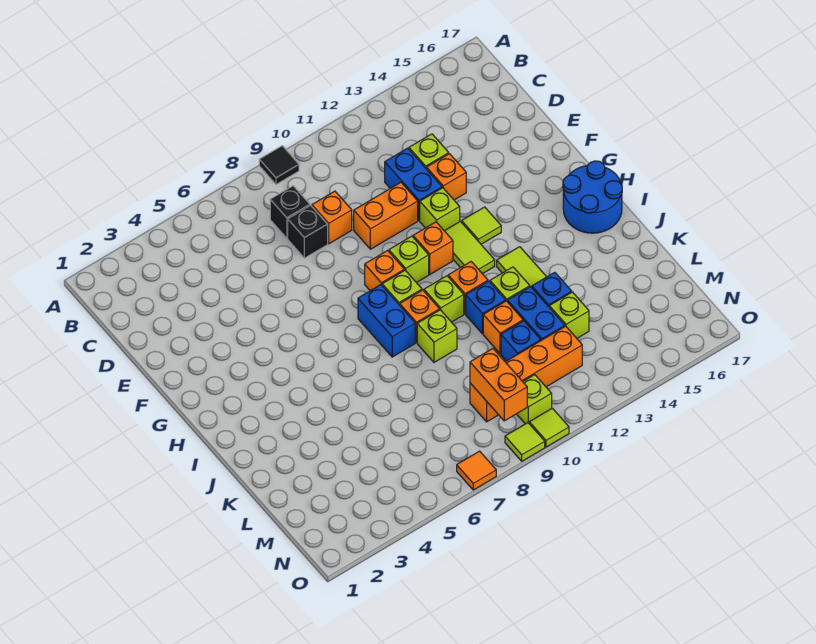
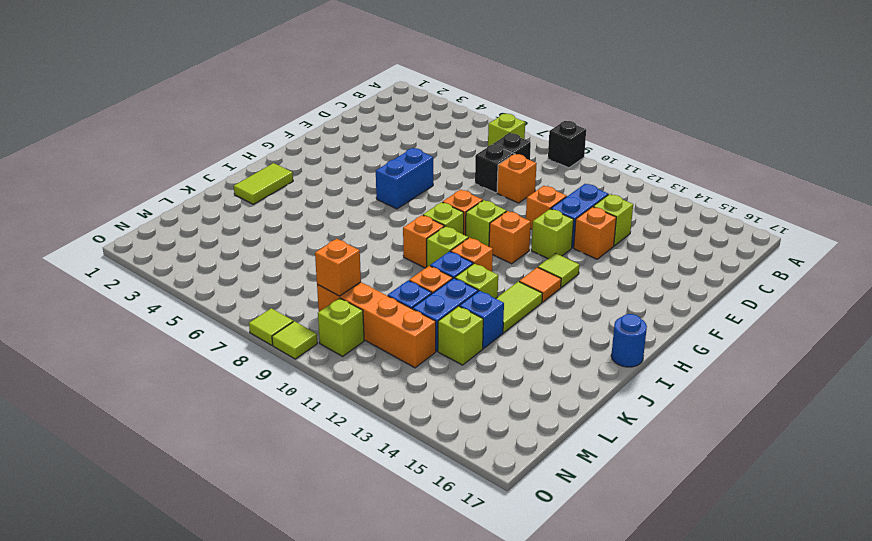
black tile A9 level 1 -> black brick A9 level 1
orange brick E10:E11 level 1 -> orange brick E11 level 1
lime tile G12:H12 level 1 -> lime tile I2:J2 level 1
blue brick H8:I8 level 1 -> blue brick F6:G6 level 1
blue round brick H16:I17 level 1 -> blue round brick I17 level 1
lime brick J9 level 1 -> lime brick B7 level 1
orange brick M9:N9 level 2 -> orange brick M9 level 2
orange tile O7 level 1 -> orange tile H13 level 1
lime tile O10 level 1 -> lime tile O8 level 1

